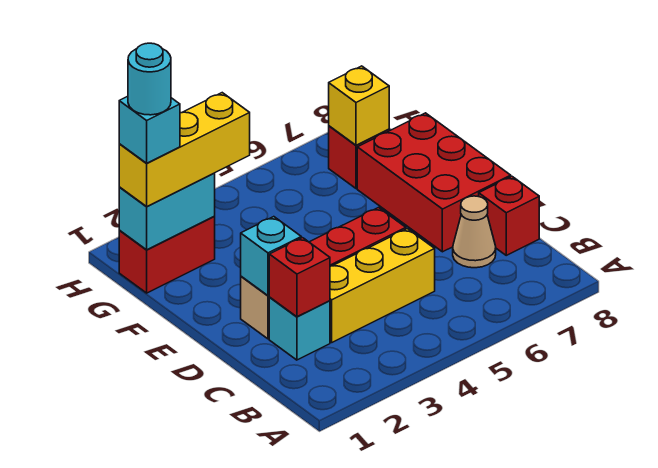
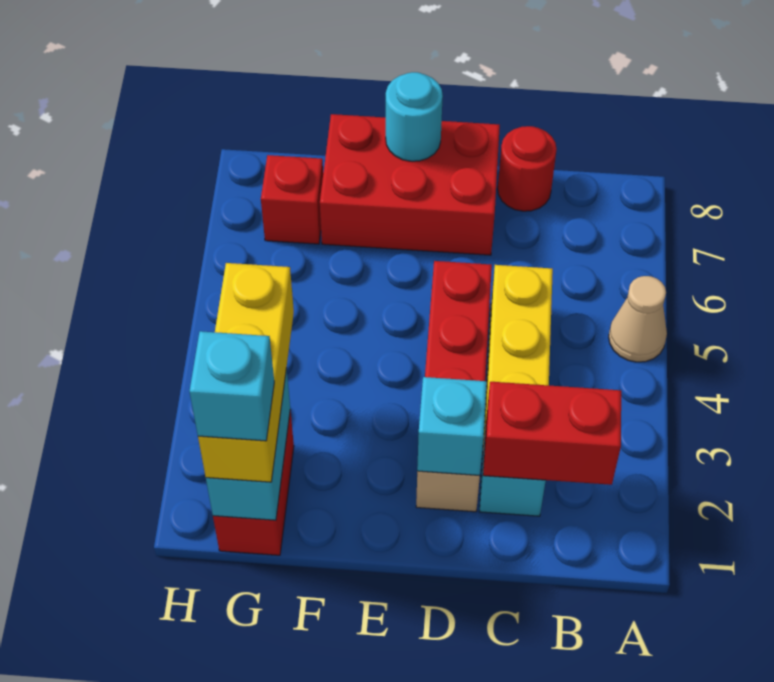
red brick C2 level 2 -> red brick B2:C2 level 2
tan cone C7 level 1 -> tan cone A5 level 1
red brick C8 level 1 -> red round brick C8 level 1
cyan round brick G1 level 5 -> cyan round brick E8 level 2
yellow brick G7 level 2 -> none

